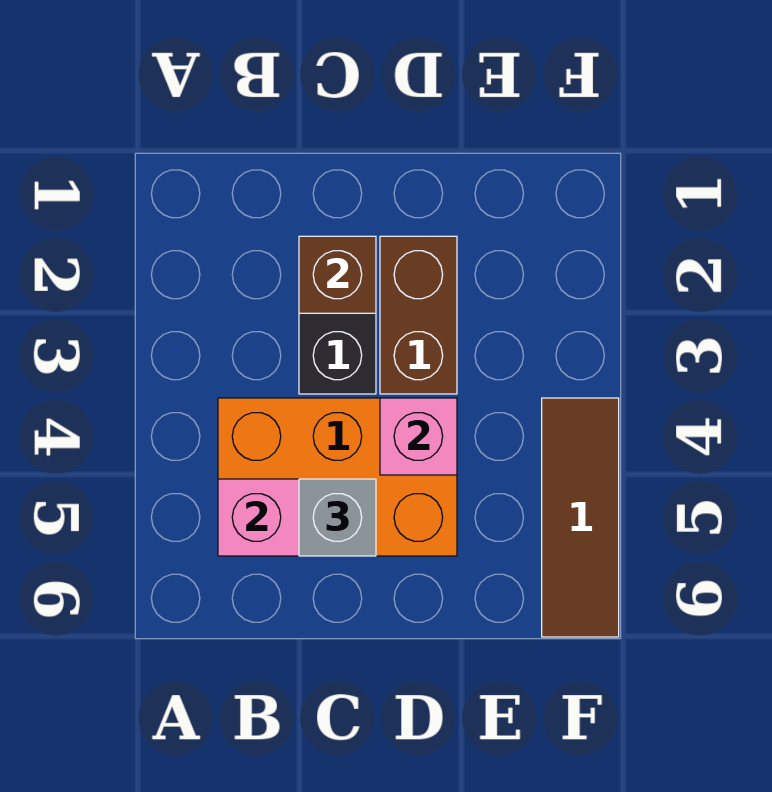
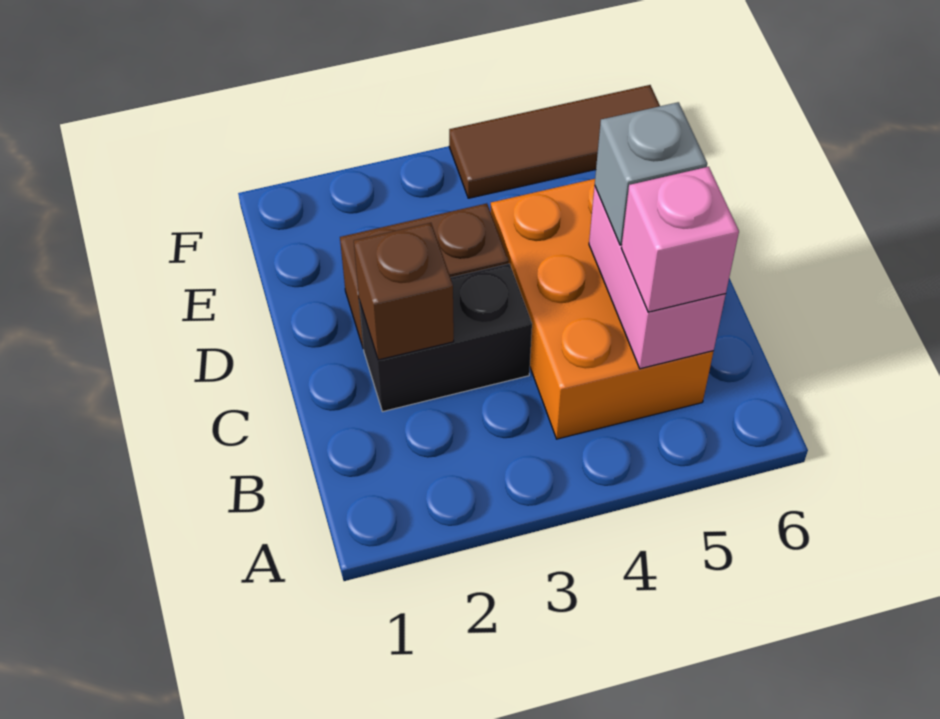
pink brick D4 level 2 -> pink brick B5 level 3

